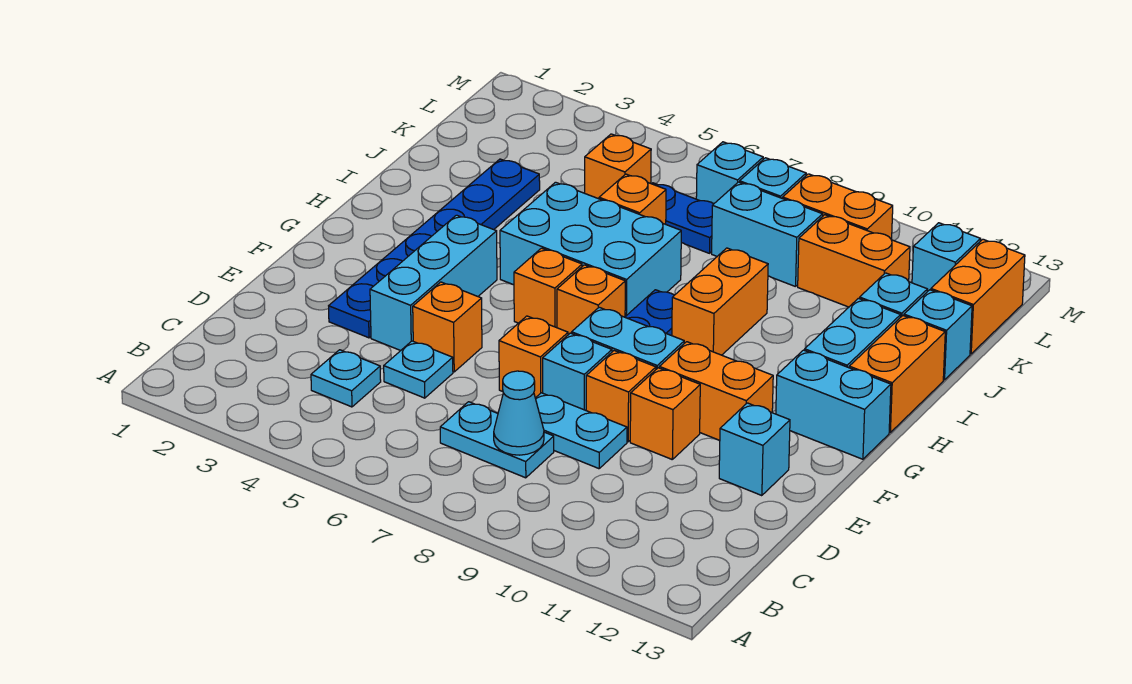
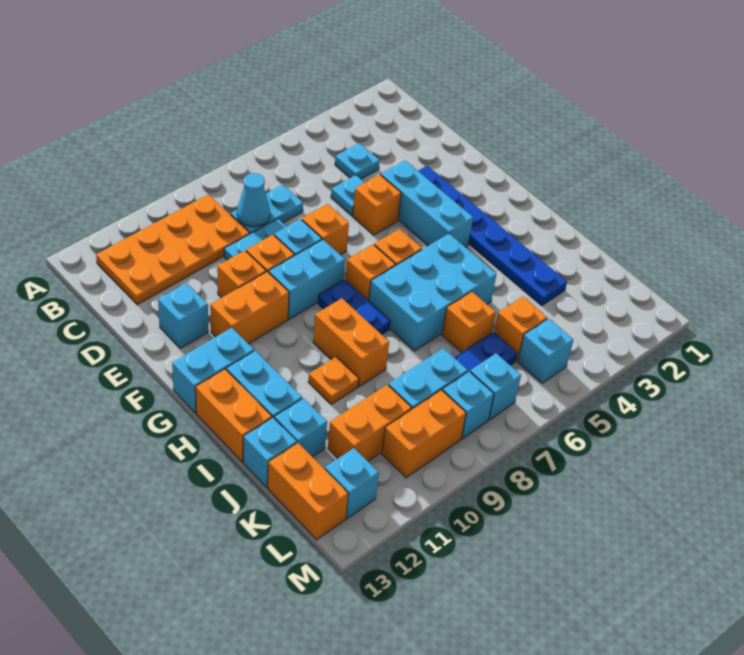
none -> orange plate B9:C12 level 1
none -> orange plate I10 level 1
none -> cyan brick L5 level 1

